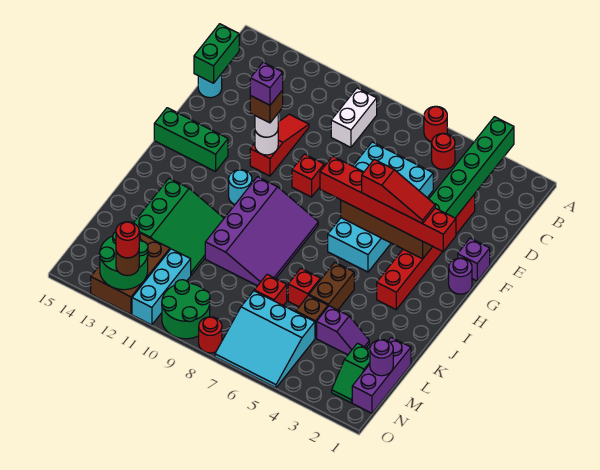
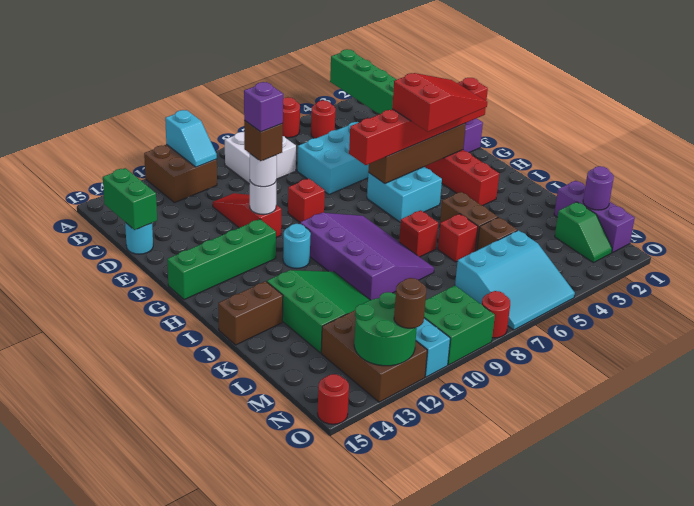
none -> brown brick A11:B12 level 1
none -> cyan slope A11:B11 level 2 top A
white brick B9:C9 level 1 -> white brick B8:C9 level 1
purple round brick G1 level 1 -> none
red slope G3:G5 level 4 top 5 -> red slope G3:H5 level 4 top 5
green brick G13:G15 level 1 -> green brick G12:G15 level 1
none -> brown brick J14:J15 level 1
purple slope L3:L4 level 1 top 4 -> none
red brick L7 level 1 -> red brick J7 level 1
green round brick N9:O10 level 1 -> green brick N9:O10 level 1
red round brick O12 level 4 -> red round brick O15 level 1

